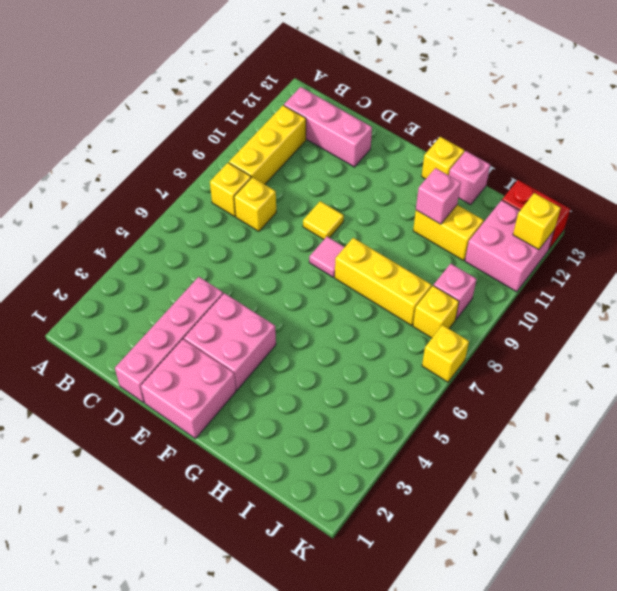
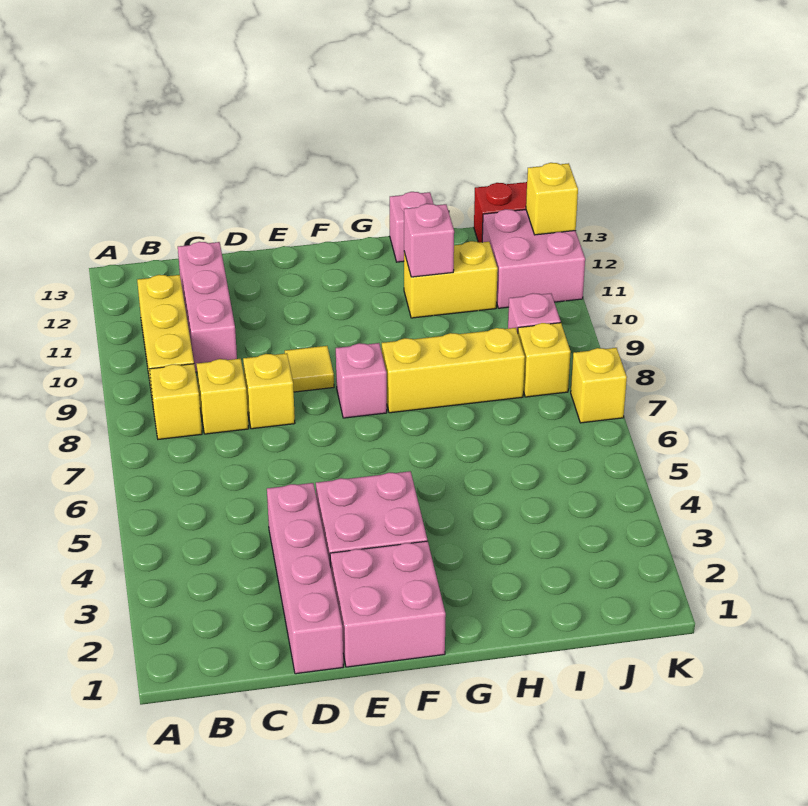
pink brick B12:D12 level 1 -> pink brick C10:C12 level 1
pink tile F8 level 1 -> pink brick F8 level 1
yellow brick G13 level 1 -> yellow brick D8 level 1

